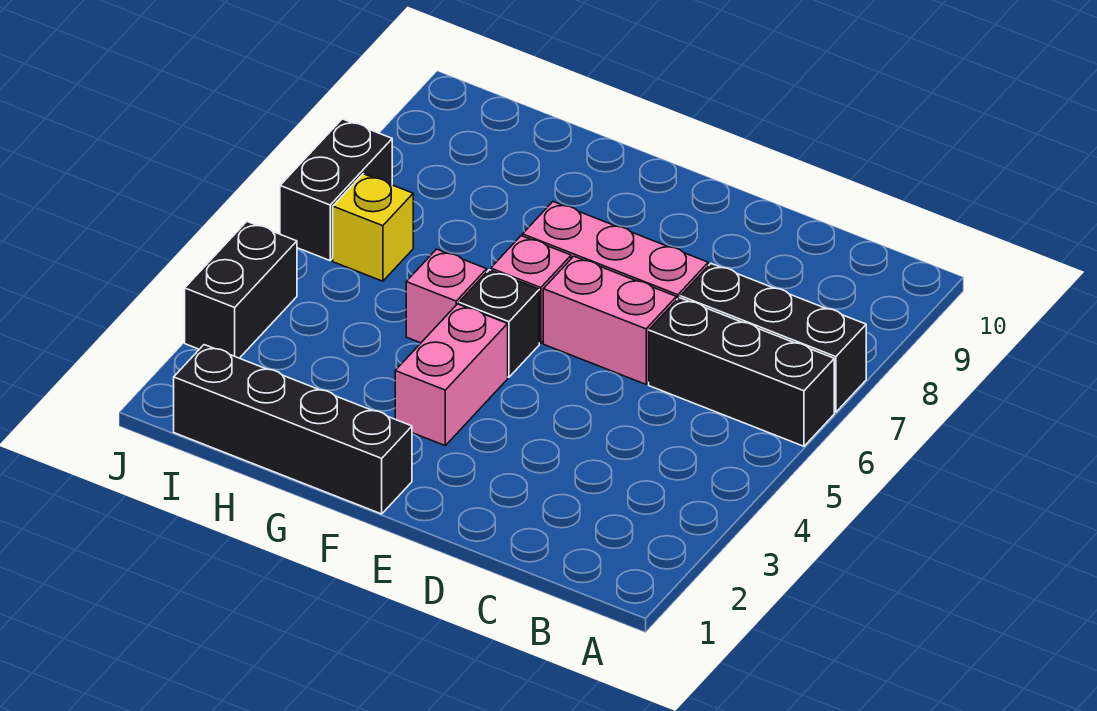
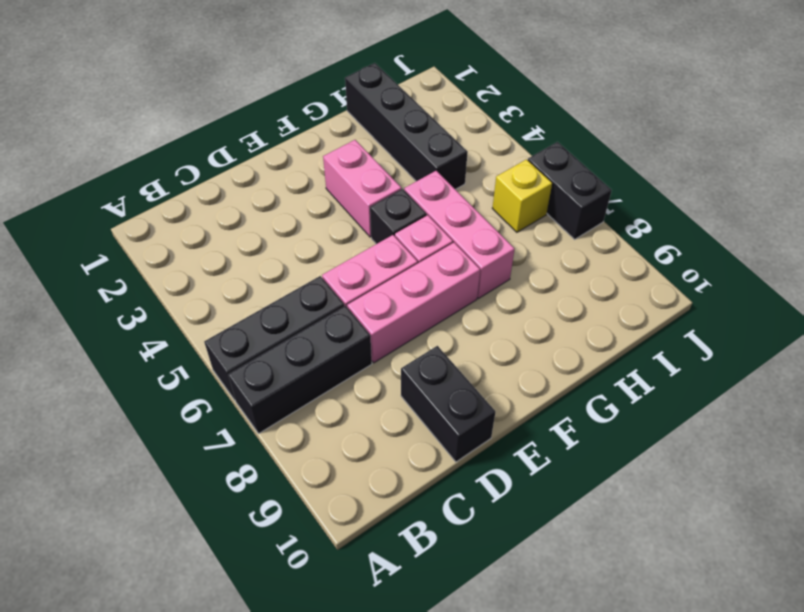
black brick F1:I1 level 1 -> black brick H1:H4 level 1
pink brick G5 level 1 -> pink brick G5:G7 level 1
black brick J3:J4 level 1 -> black brick D9:D10 level 1

